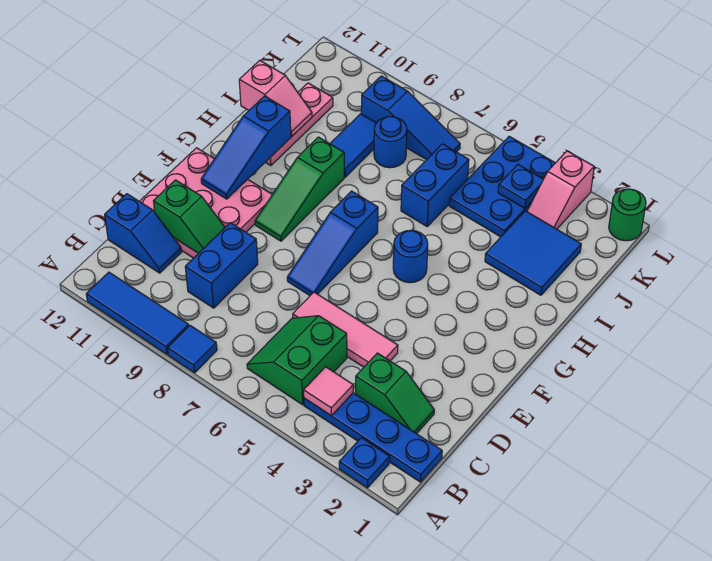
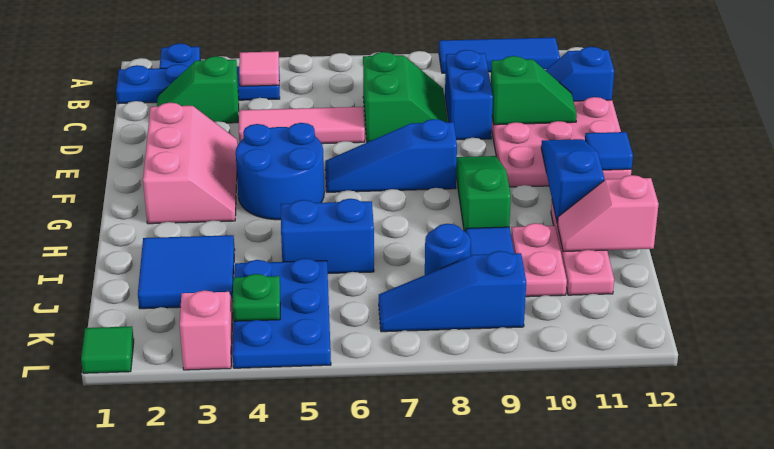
blue tile A8 level 1 -> blue tile F12 level 2
green slope B5:C6 level 1 top 5 -> green slope C7:D8 level 1 top 7
green slope D10:D11 level 2 top 11 -> green slope D10:D11 level 2 top 10
none -> pink slope E2:G3 level 1 top 2
blue slope E7:G7 level 1 top G -> blue slope F6:F8 level 1 top 8
blue round brick G5 level 1 -> blue round brick F4:G5 level 1
blue brick I6:J6 level 1 -> blue brick I5:I6 level 1
none -> pink plate I10:J10 level 1
blue plate K4 level 2 -> green plate K4 level 2
green round brick L1 level 1 -> green tile L1 level 1

